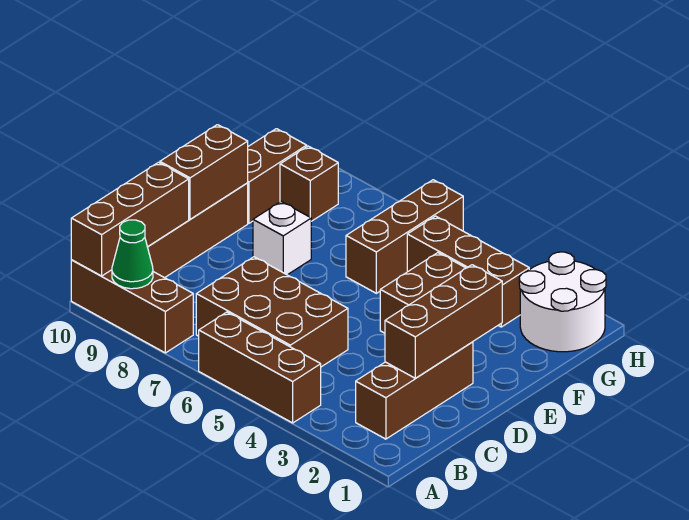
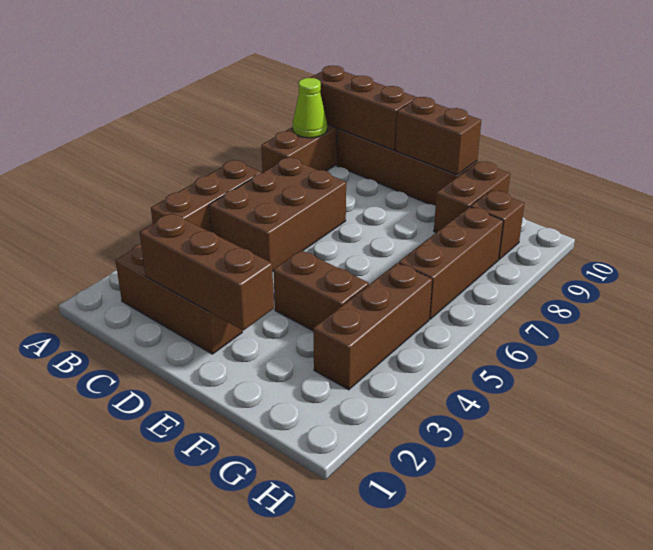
green cone A9 level 2 -> lime cone A9 level 2
white brick E8 level 1 -> none
brown brick F6:H6 level 1 -> brown brick G6:G8 level 1
brown brick F10:G10 level 1 -> brown brick F9:F10 level 1
white round brick G1:H2 level 1 -> none

